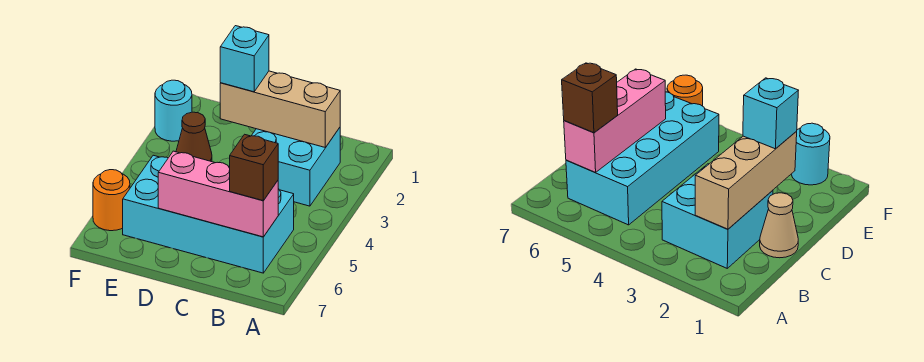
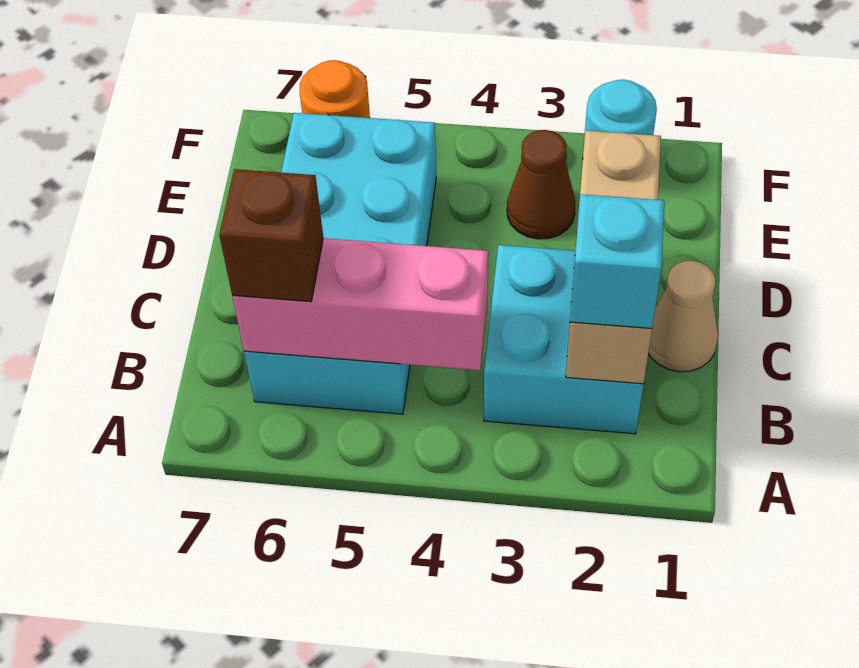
pink brick B6:D6 level 2 -> pink brick B4:B6 level 2
cyan brick D2 level 3 -> cyan brick B2 level 3

